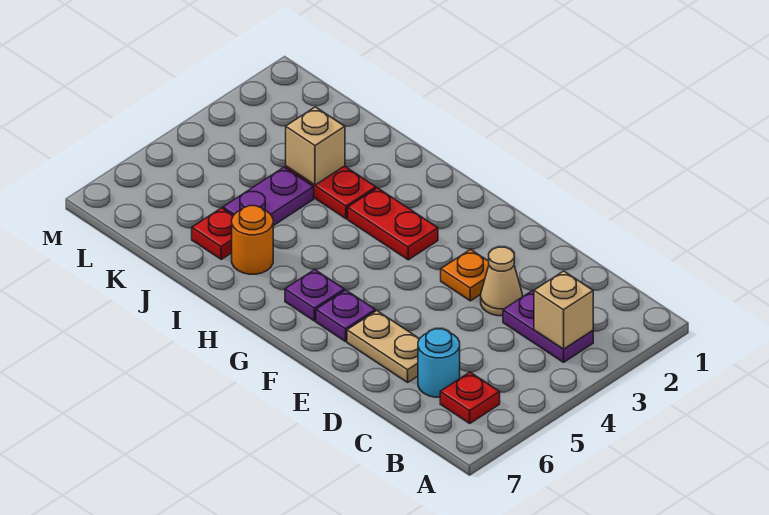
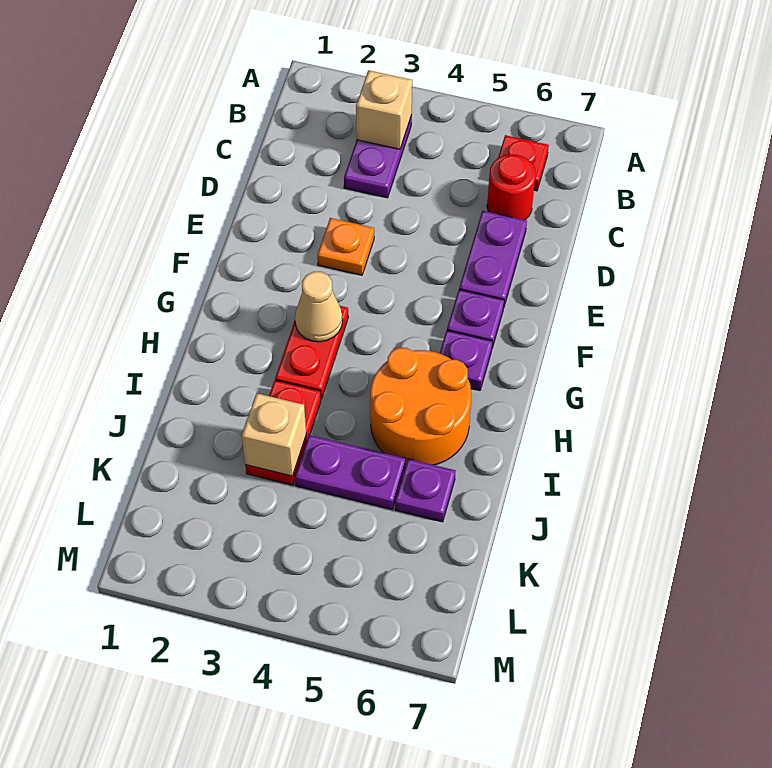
cyan round brick C6 level 1 -> red round brick C6 level 1
tan cone D3 level 1 -> tan cone G3 level 2
tan plate D6:E6 level 1 -> purple plate D6:E6 level 1
orange round brick I6 level 1 -> orange round brick H5:I6 level 1
red plate J6 level 1 -> purple plate J6 level 1

